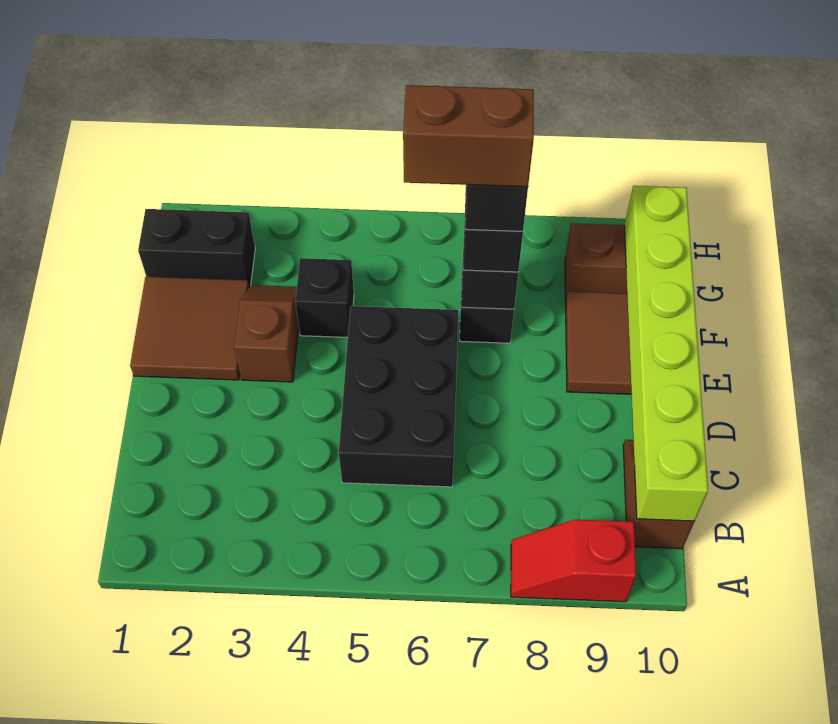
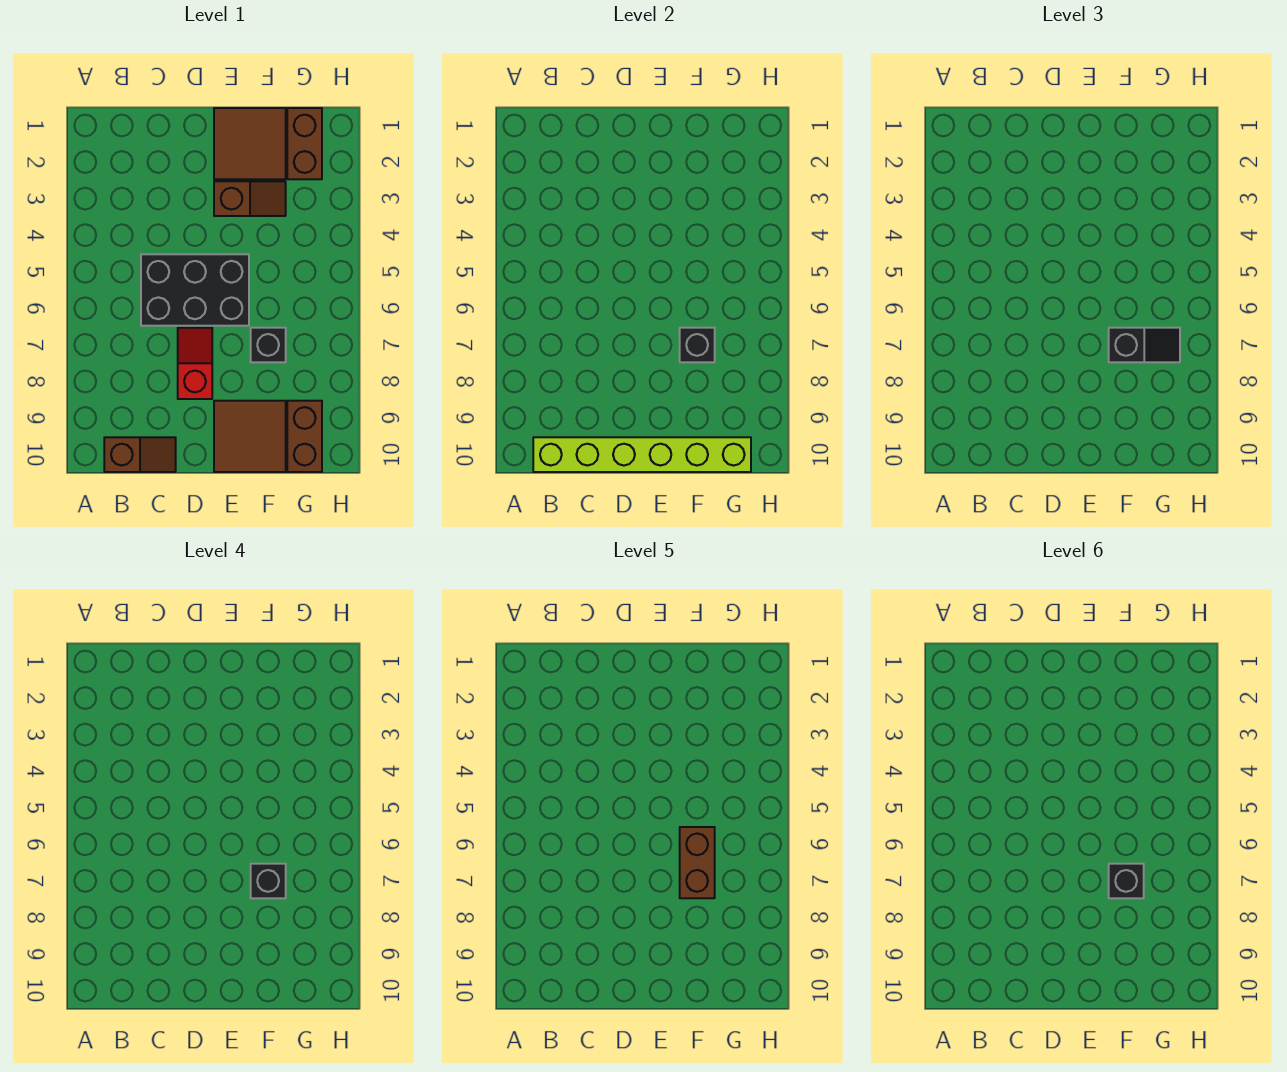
red slope A8:A9 level 1 top 9 -> red slope D7:D8 level 1 top 8
black brick F4 level 1 -> black brick F7 level 6
black brick G1:G2 level 1 -> brown brick G1:G2 level 1

